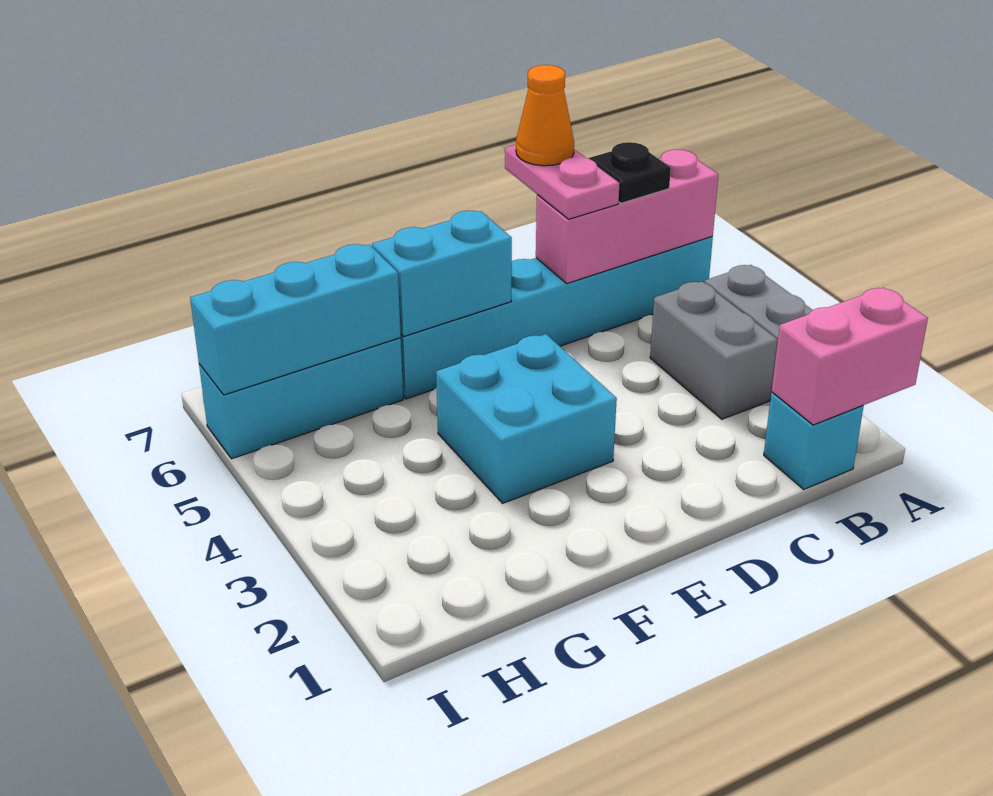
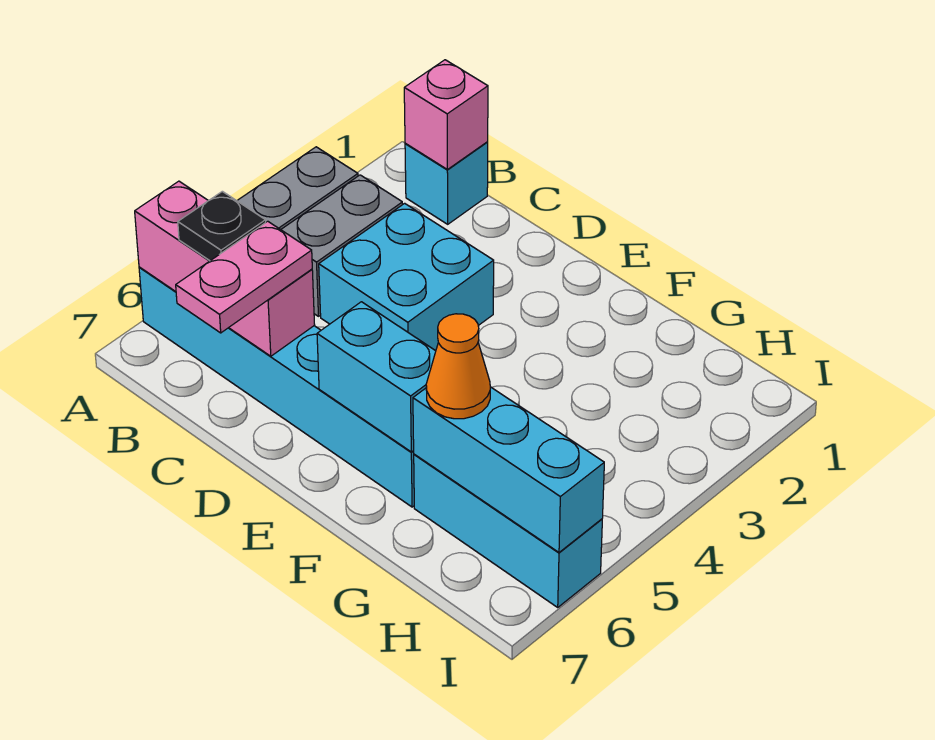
pink brick A1:B1 level 2 -> pink brick B1 level 2
orange cone C7 level 4 -> orange cone G6 level 3
cyan brick E3:F4 level 1 -> cyan brick C3:D4 level 1

